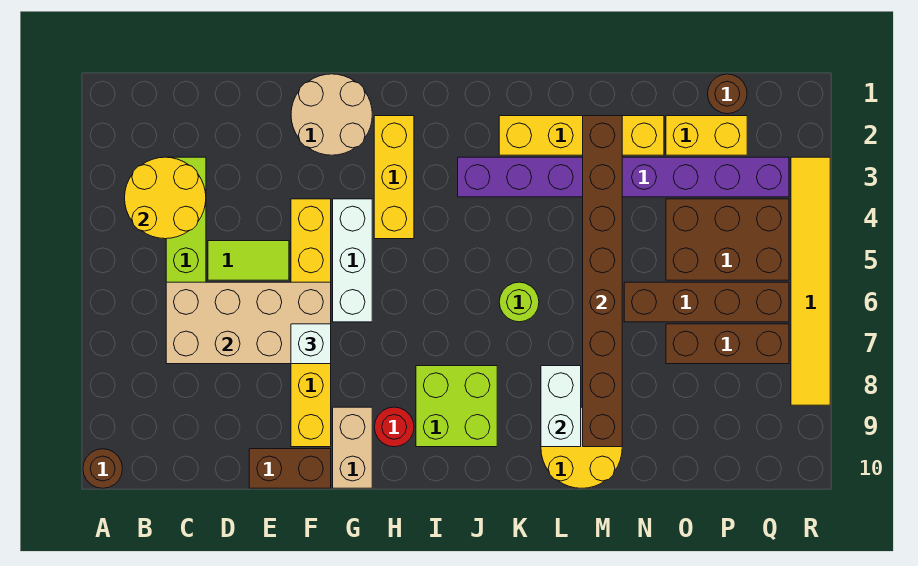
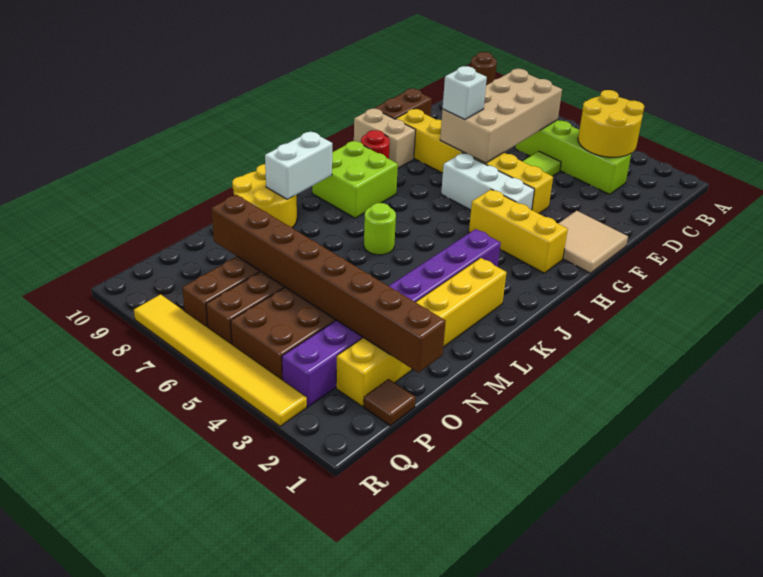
tan round brick F1:G2 level 1 -> tan tile F1:G2 level 1
white brick L8:L9 level 2 -> white brick K9:L9 level 2
brown brick M2:M9 level 2 -> brown brick O1:O8 level 2
brown round brick P1 level 1 -> brown tile P1 level 1

